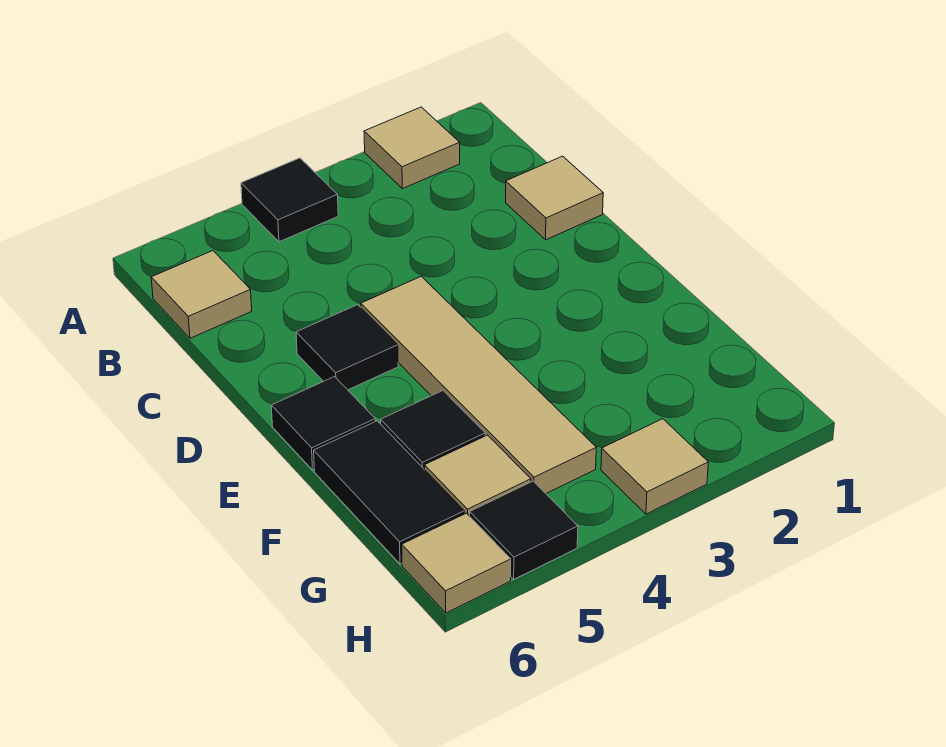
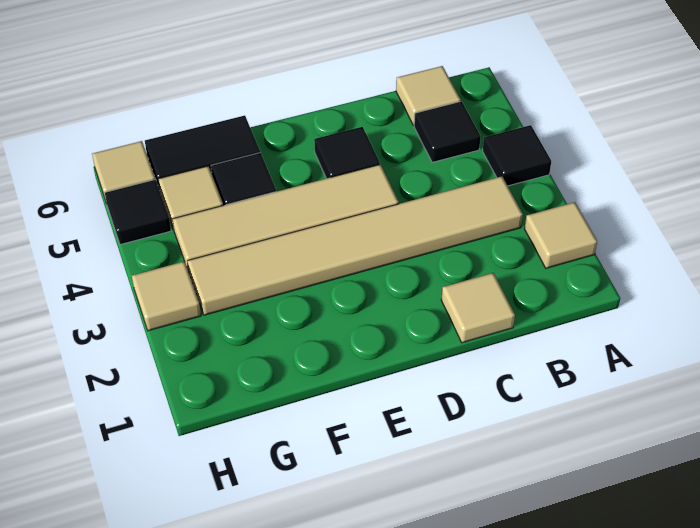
none -> tan tile B3:G3 level 1
black tile E6 level 1 -> black tile B5 level 1

